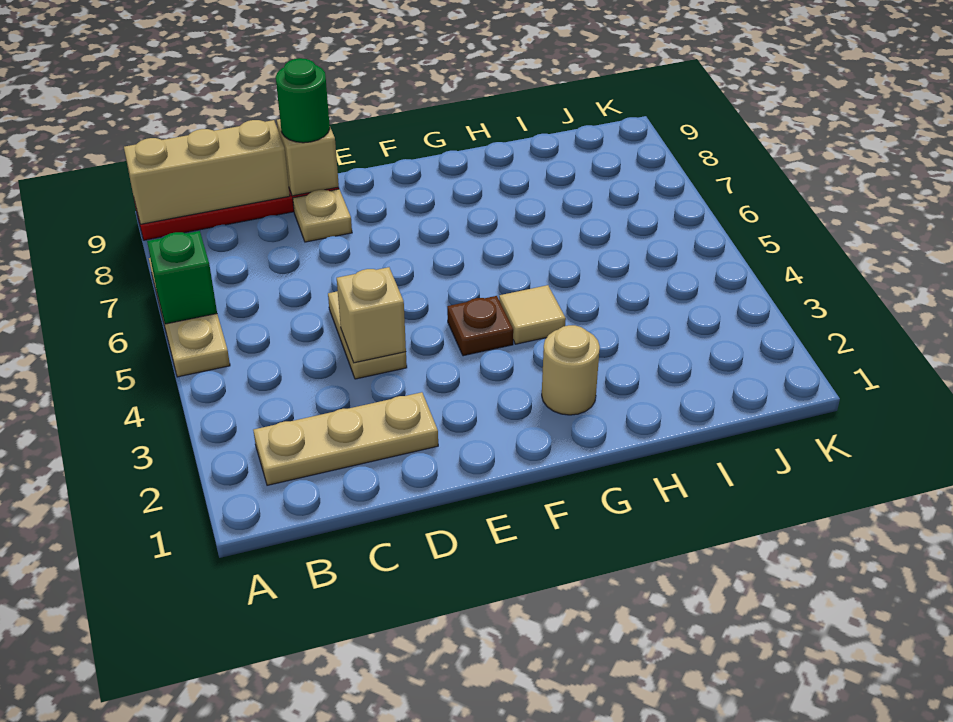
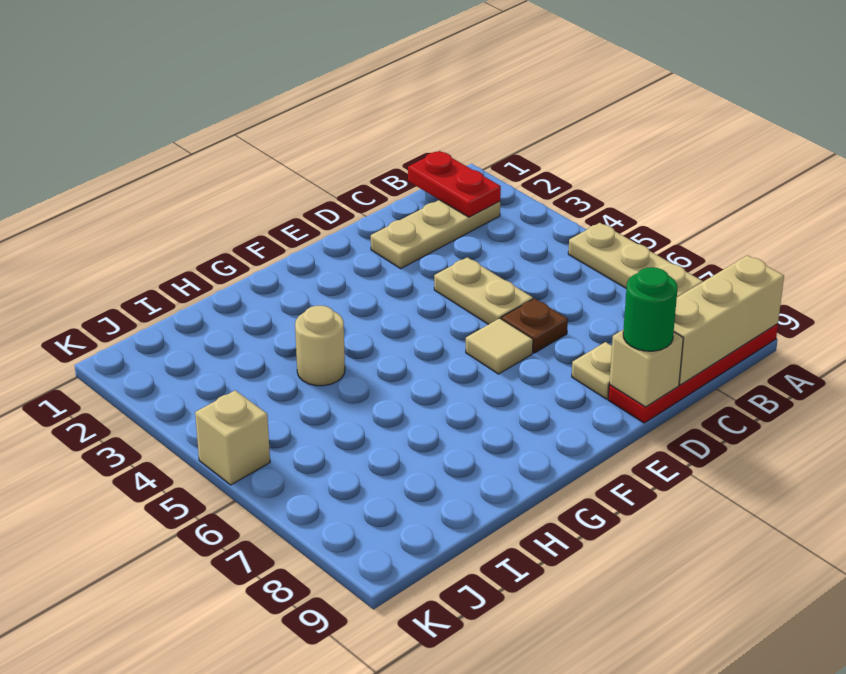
green brick A6 level 2 -> none
none -> red plate B1:B2 level 2
tan brick D4 level 2 -> tan brick K5 level 1
brown plate F4 level 1 -> brown plate D6 level 1
tan round brick G2 level 1 -> tan round brick H4 level 1
tan tile G4 level 1 -> tan tile E6 level 1

